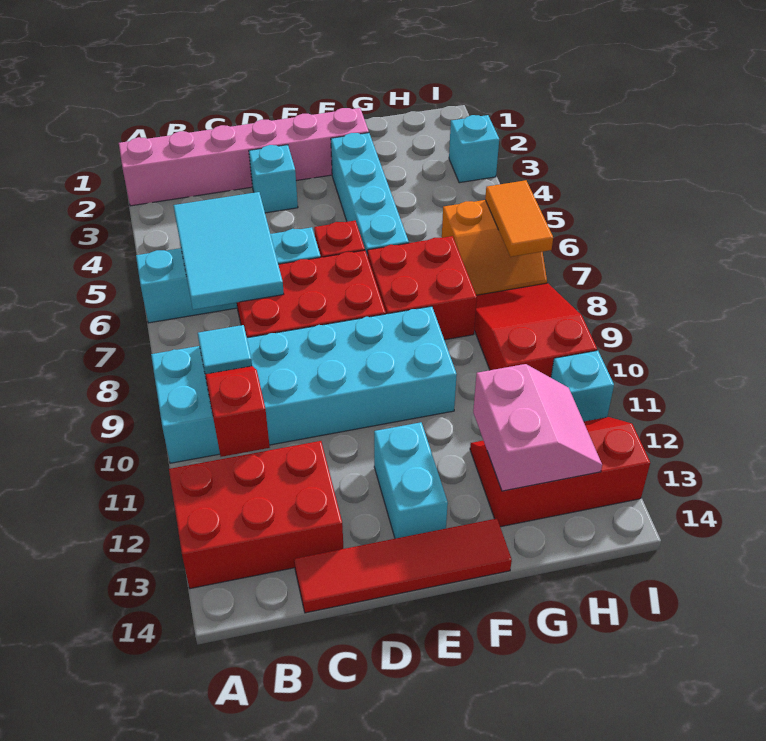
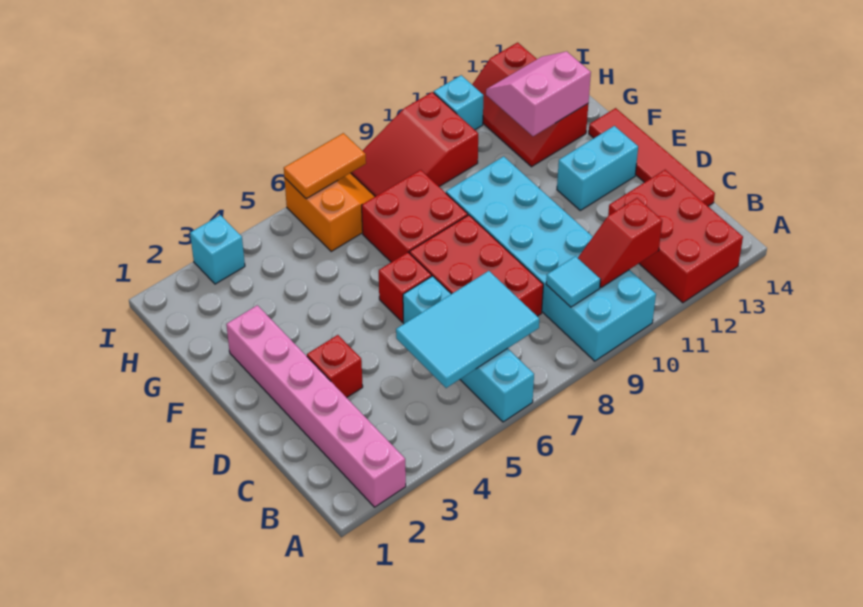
cyan brick D3 level 1 -> red brick D3 level 1
cyan brick F3:F6 level 1 -> none

